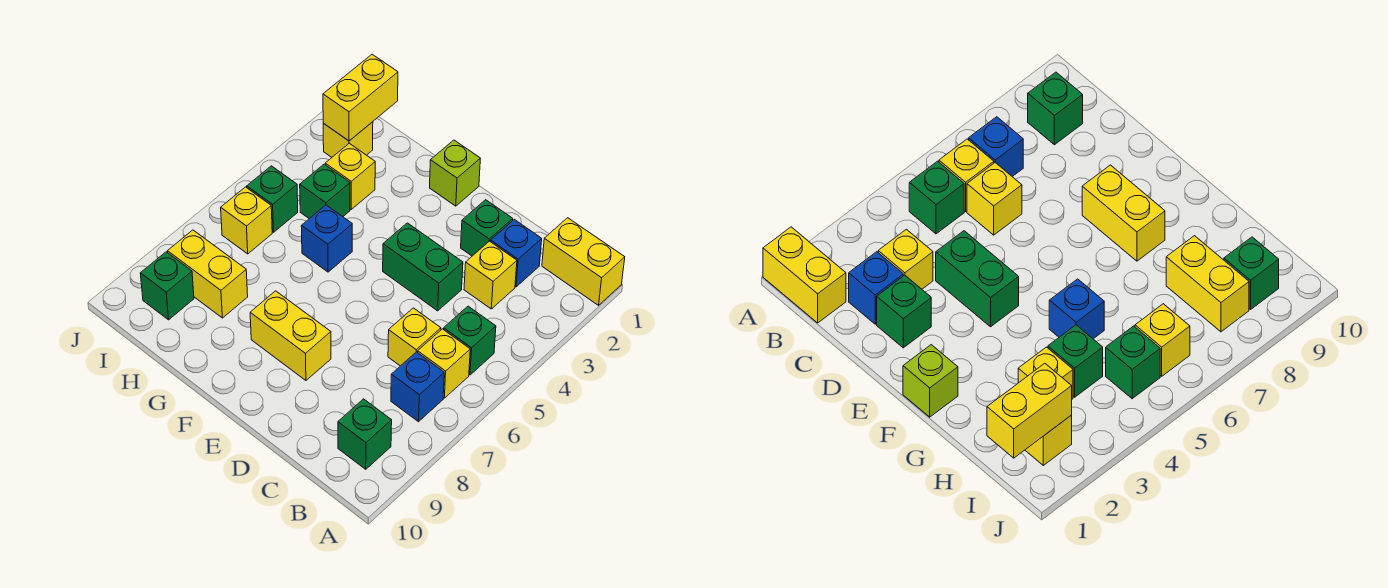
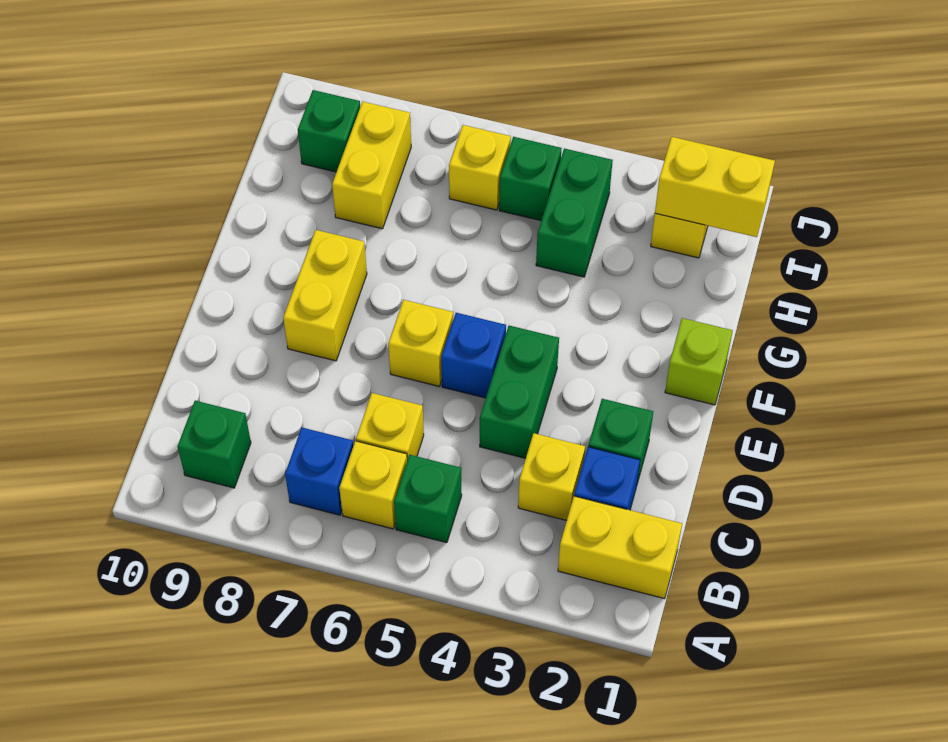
yellow brick A1:B1 level 1 -> yellow brick B1:B2 level 1
blue brick G5 level 1 -> blue brick E5 level 1
yellow brick H3 level 1 -> yellow brick E6 level 1
green brick H4 level 1 -> green brick H4:I4 level 1

